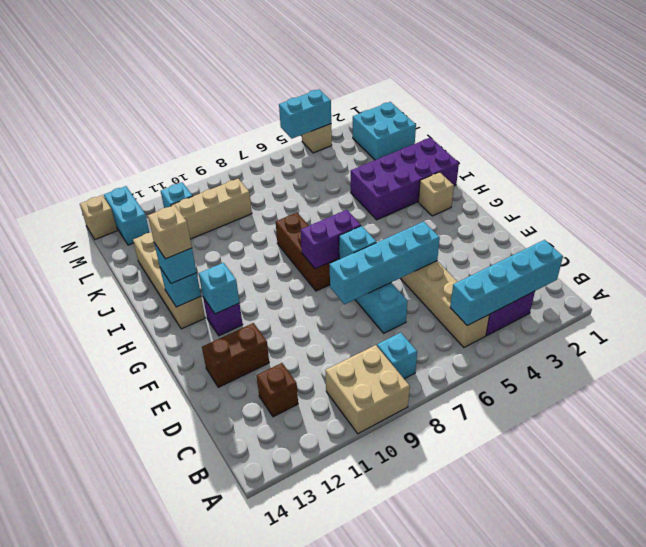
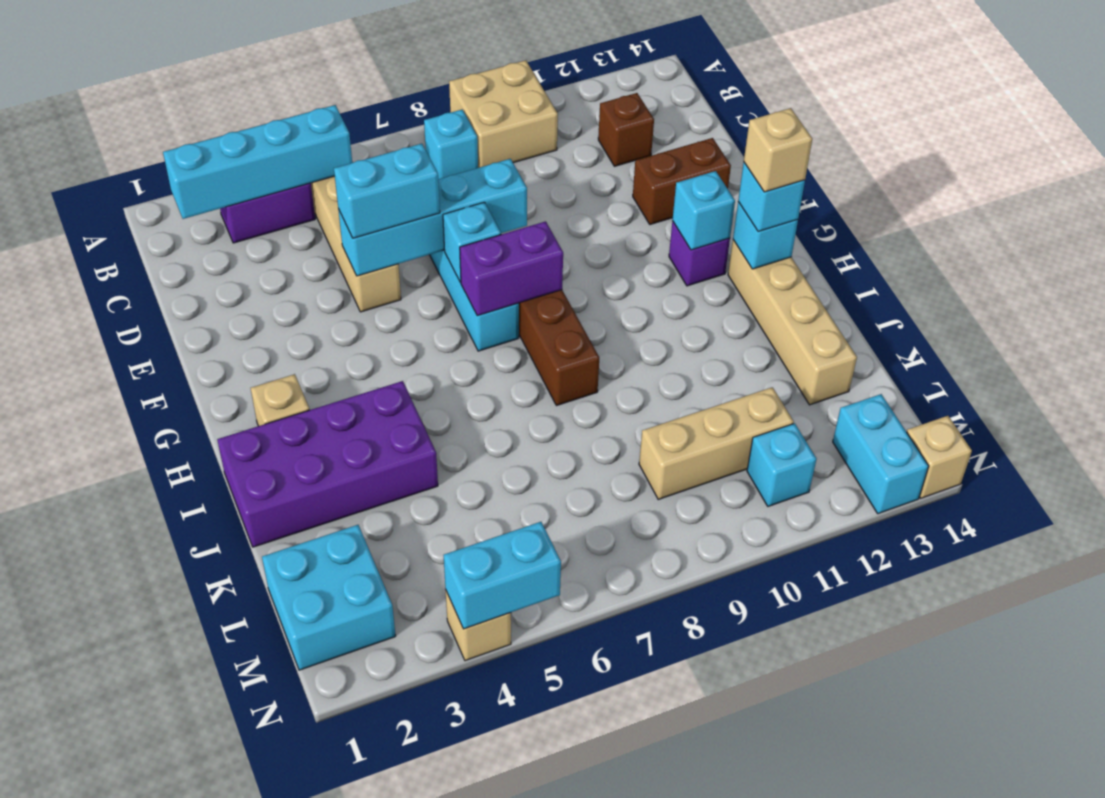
none -> cyan brick E5:E6 level 3

